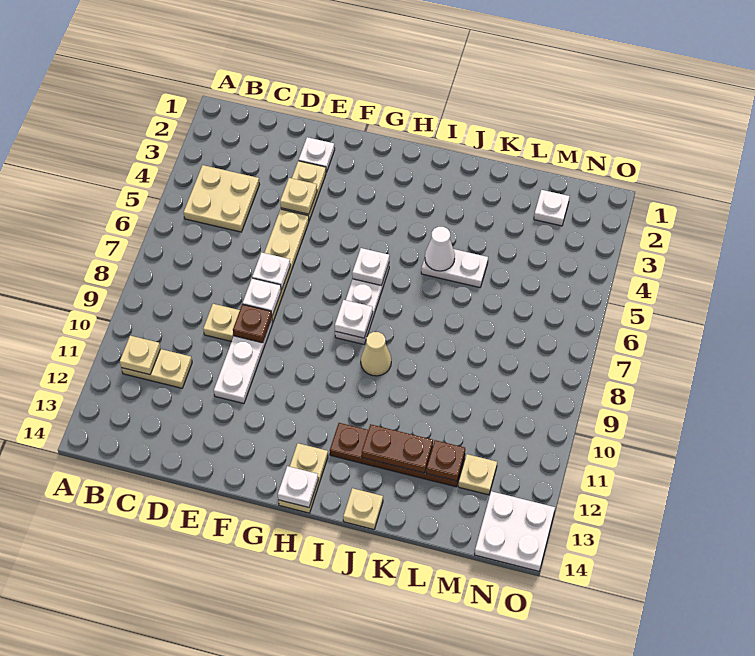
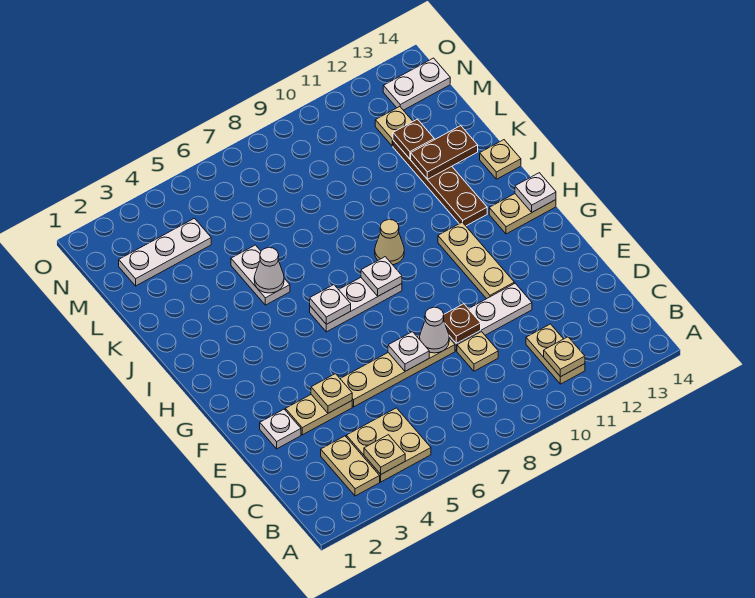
none -> tan plate B3:C3 level 1
none -> tan plate B4 level 2
white plate E8 level 2 -> white cone E8 level 2
none -> tan plate F11:H11 level 1
brown plate J12:K12 level 2 -> brown plate K12:K13 level 2
white plate M2 level 1 -> white plate M2:M4 level 1
white plate N13:O14 level 1 -> white plate N13:N14 level 1

